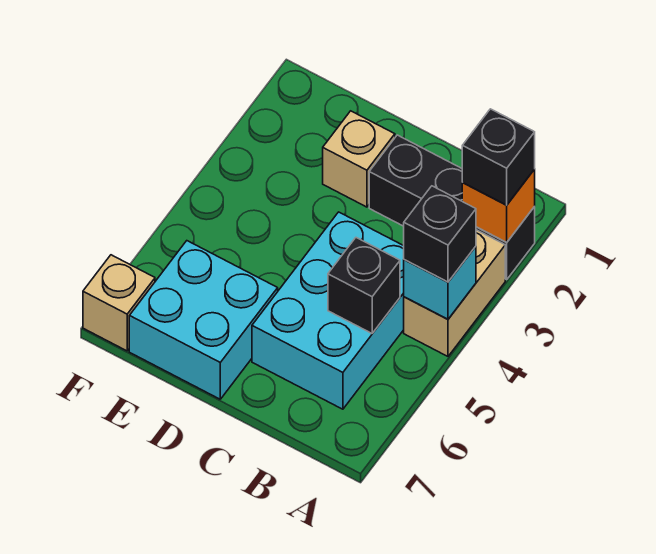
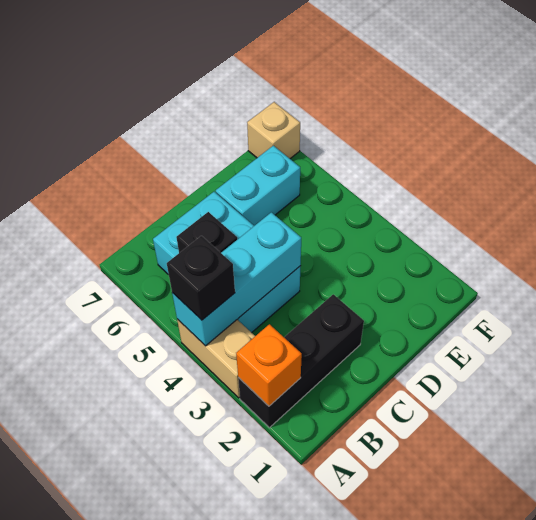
black brick A2 level 3 -> none
cyan brick A4 level 2 -> cyan brick A4:C4 level 2
tan brick D2 level 1 -> none
cyan brick D6:E7 level 1 -> cyan brick D6:E6 level 1

